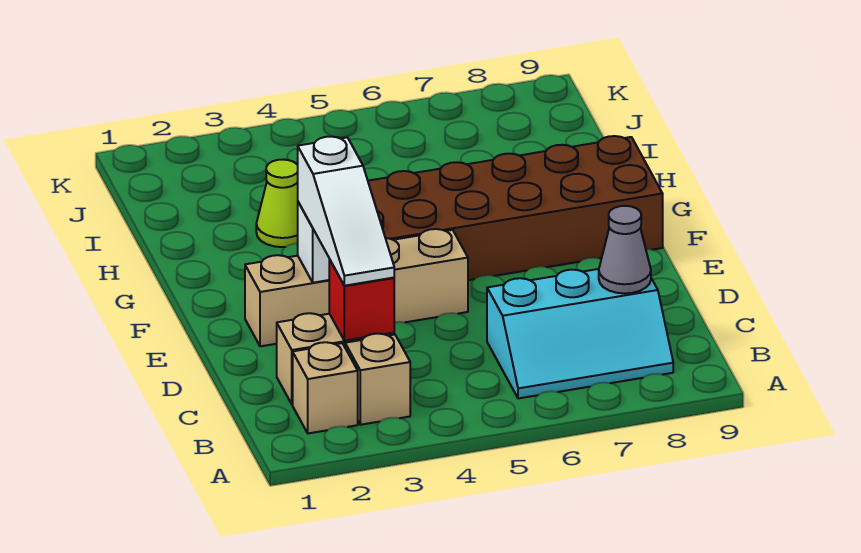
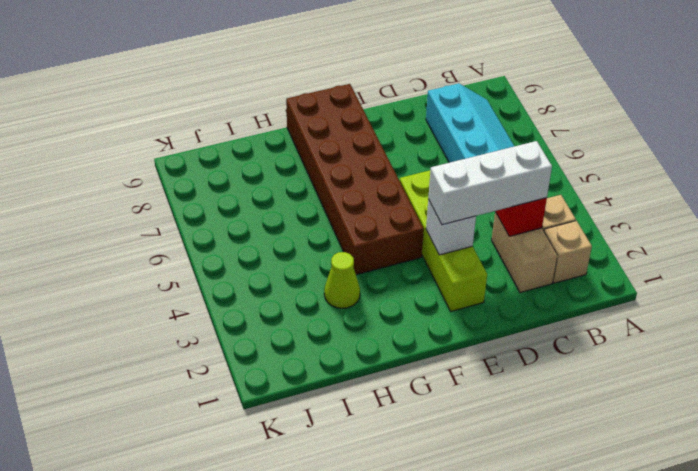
white slope C3:E3 level 3 top E -> white brick C3:E3 level 3
grey cone C8 level 2 -> none
tan brick E2:E5 level 1 -> lime brick E2:E5 level 1

